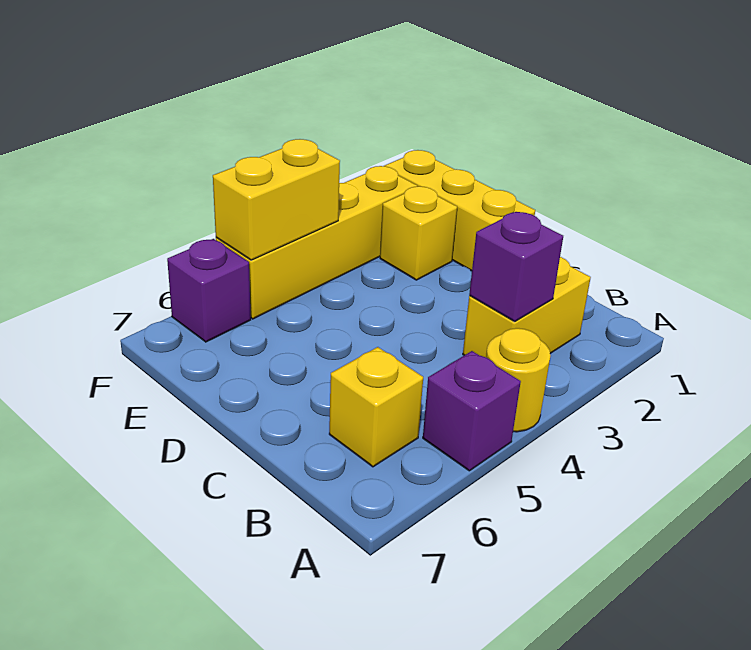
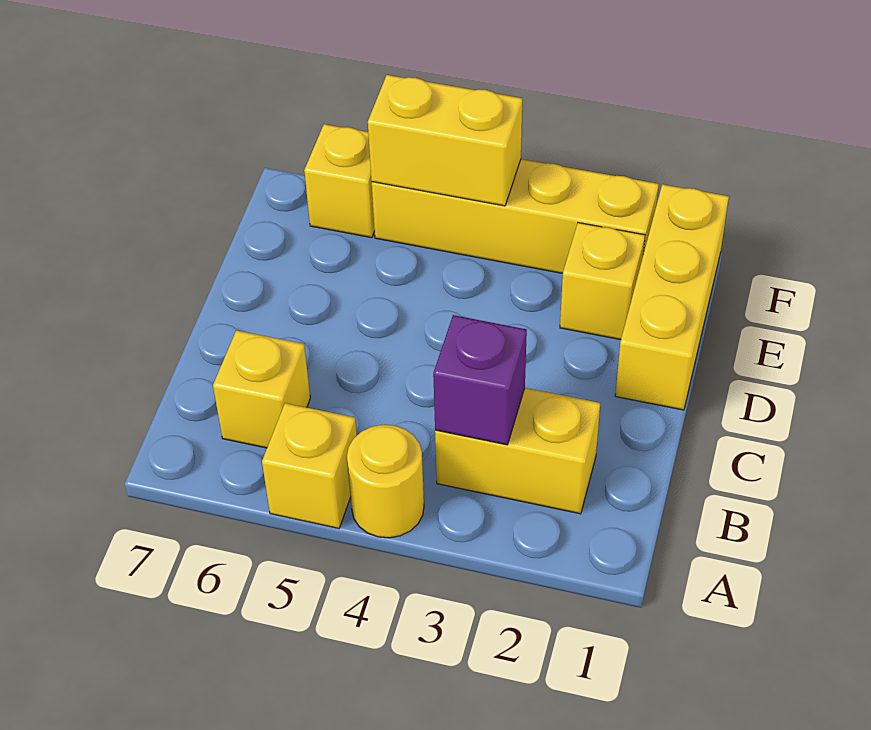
purple brick A5 level 1 -> yellow brick A5 level 1
purple brick F6 level 1 -> yellow brick F6 level 1

